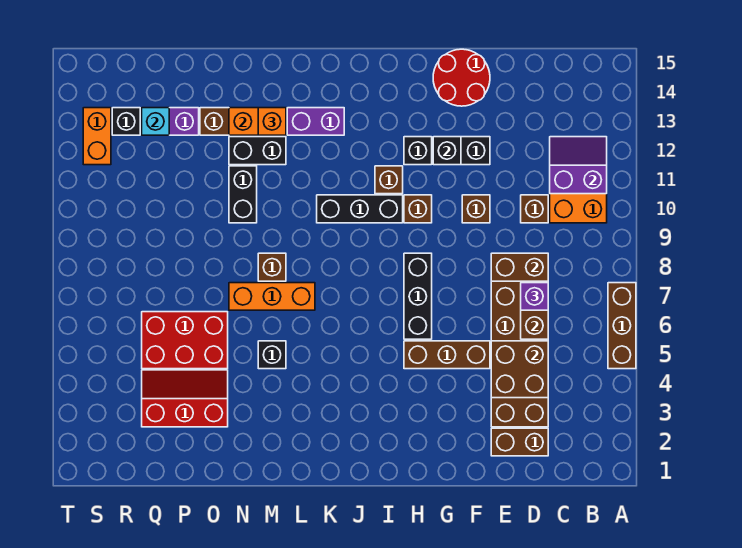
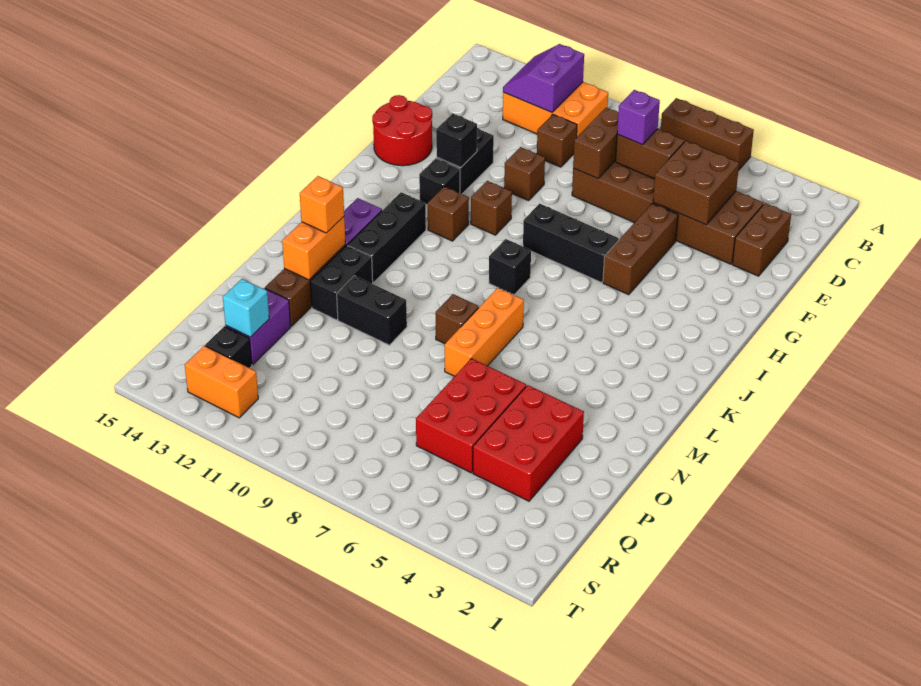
black brick I10:K10 level 1 -> black brick J12:L12 level 1
black brick M5 level 1 -> black brick J8 level 1
red slope O3:Q4 level 1 top 3 -> red brick O3:Q4 level 1

